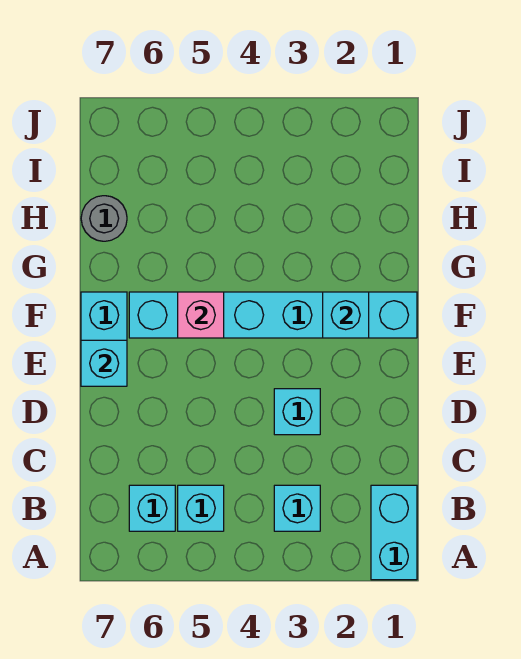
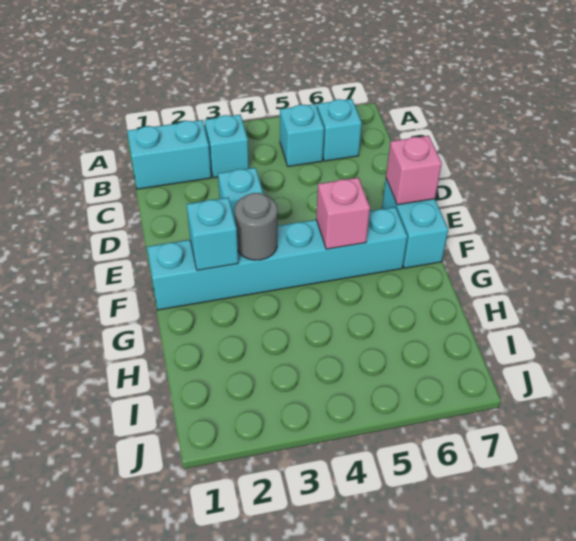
cyan brick A1:B1 level 1 -> cyan brick B1:B2 level 1
cyan brick E7 level 2 -> pink brick E7 level 2
grey round brick H7 level 1 -> grey round brick F3 level 2

